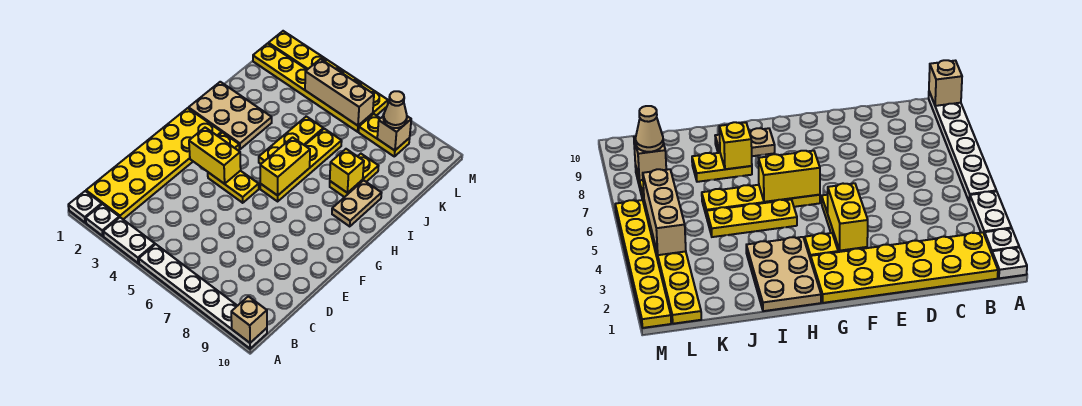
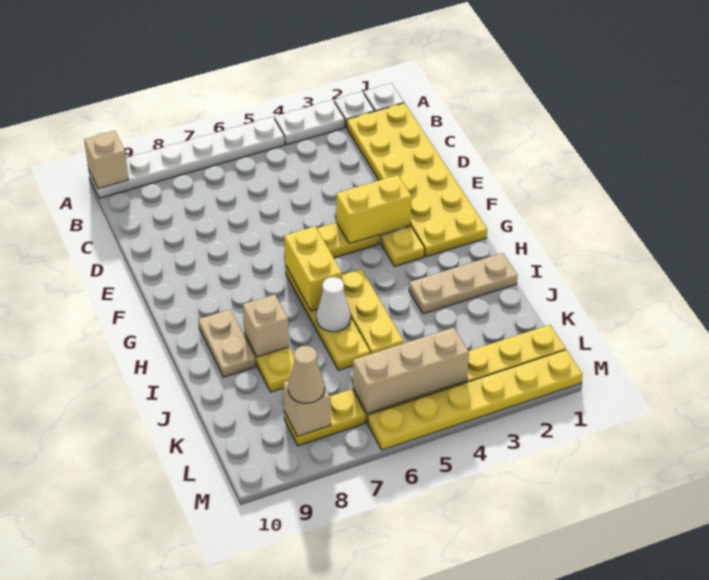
tan plate H1:I3 level 1 -> tan plate I1:I3 level 1
none -> white cone I6 level 2
yellow brick I8 level 2 -> tan brick I8 level 2

